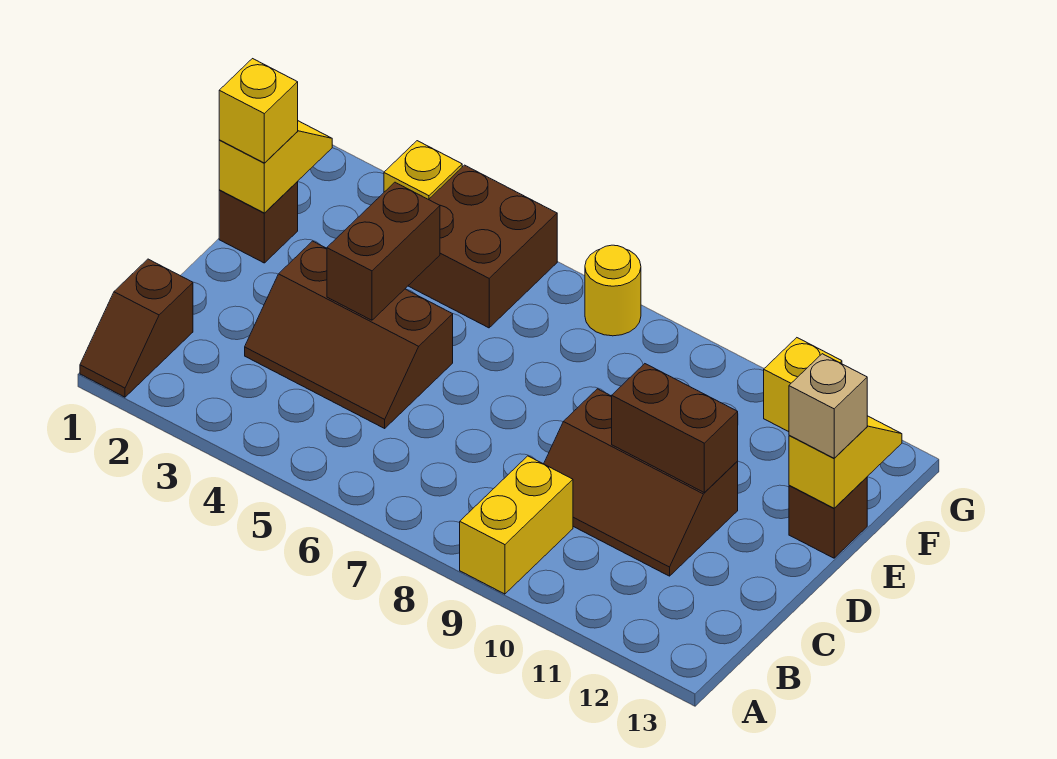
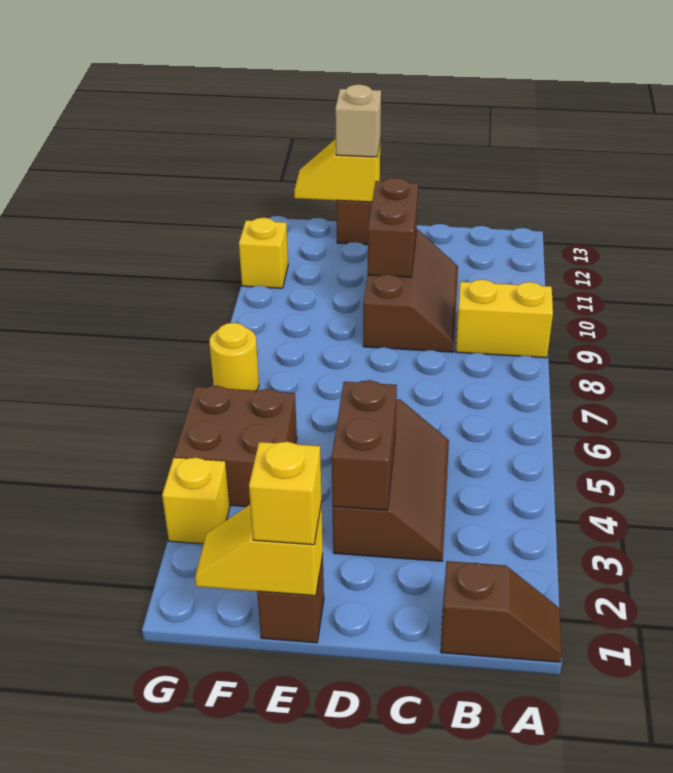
brown brick D4:E4 level 2 -> brown brick D3:D4 level 2

